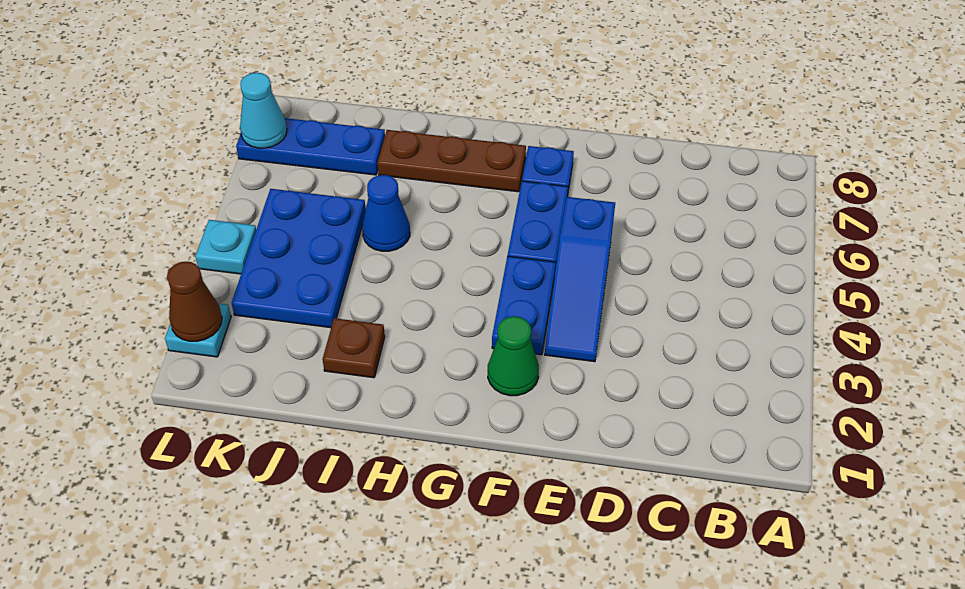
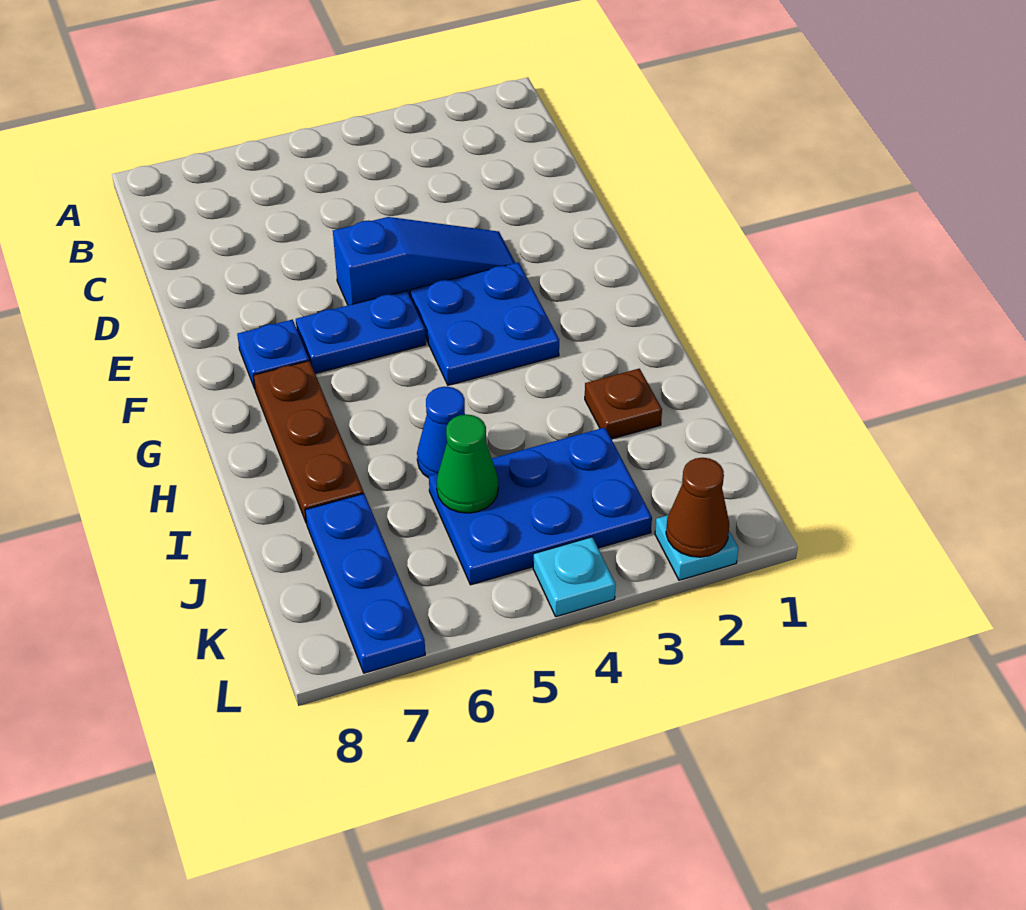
green cone F2 level 1 -> green cone J5 level 2
blue plate F3:F4 level 1 -> blue plate F3:G4 level 1
cyan cone L7 level 2 -> none

